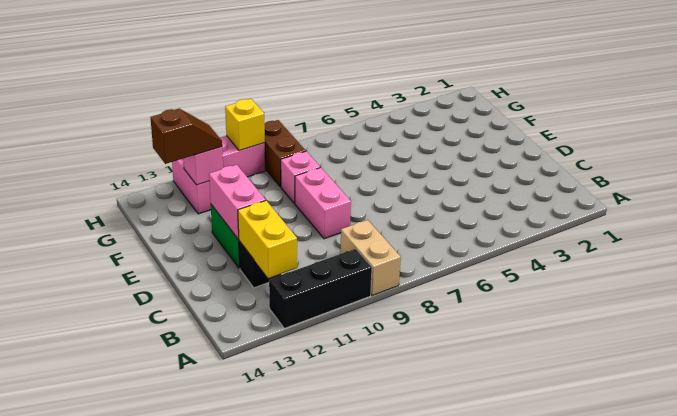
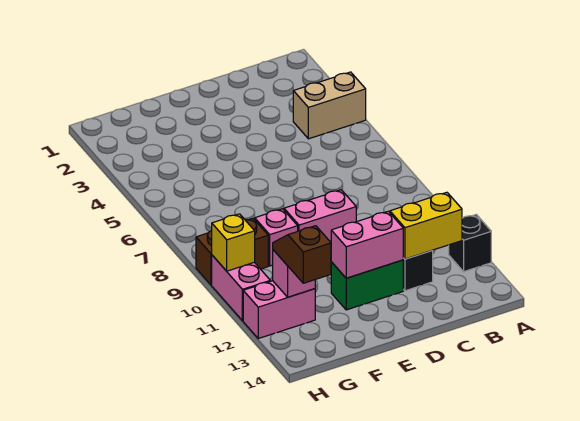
tan brick A9:B9 level 1 -> tan brick A4:B4 level 1
black brick A10:A12 level 1 -> black brick A12 level 1

